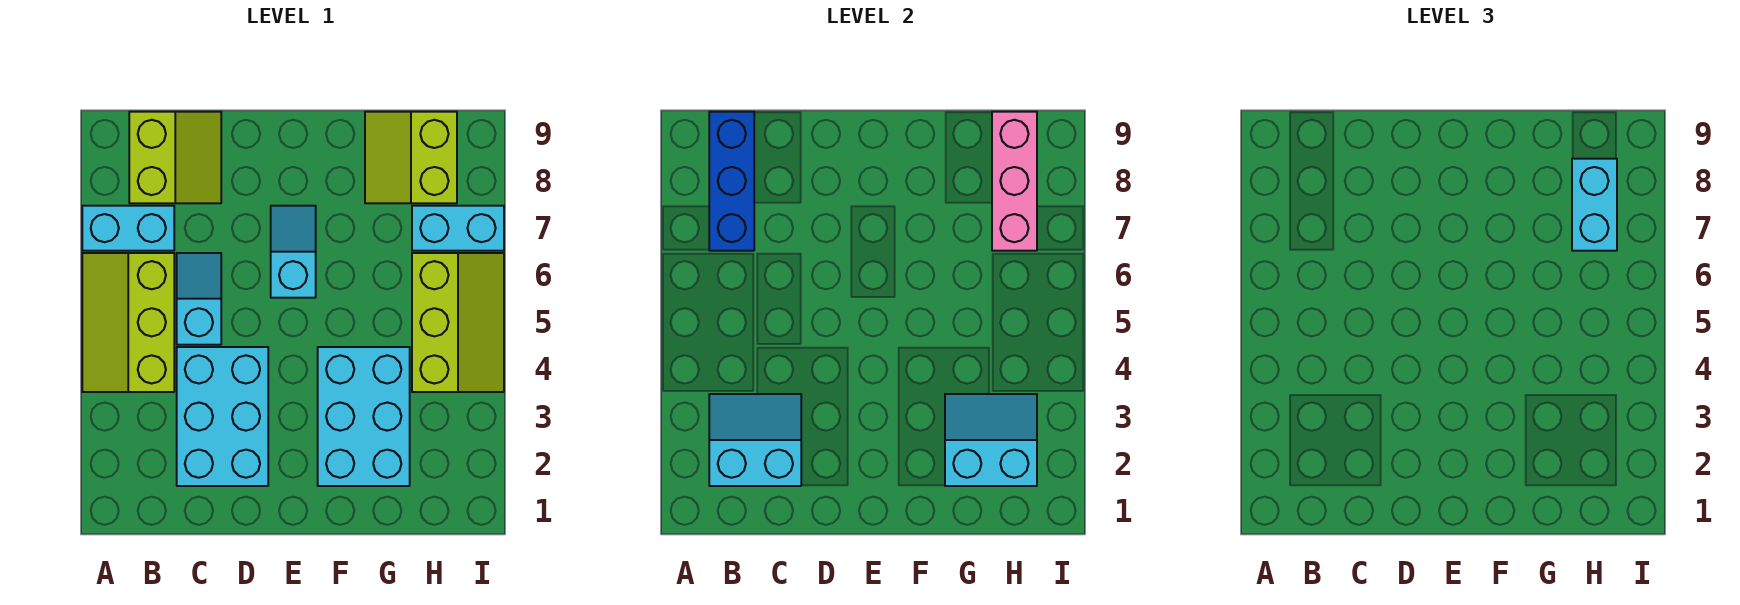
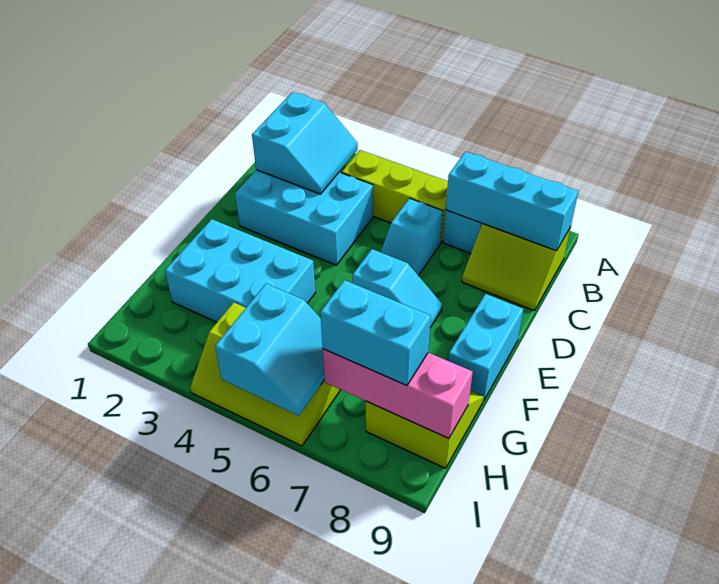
blue brick B7:B9 level 2 -> cyan brick B7:B9 level 2
cyan slope C5:C6 level 1 top 5 -> cyan slope C6:D6 level 1 top C
cyan slope G2:H3 level 2 top 2 -> cyan slope H5:I6 level 2 top 5
cyan brick H7:I7 level 1 -> cyan brick E9:F9 level 1

